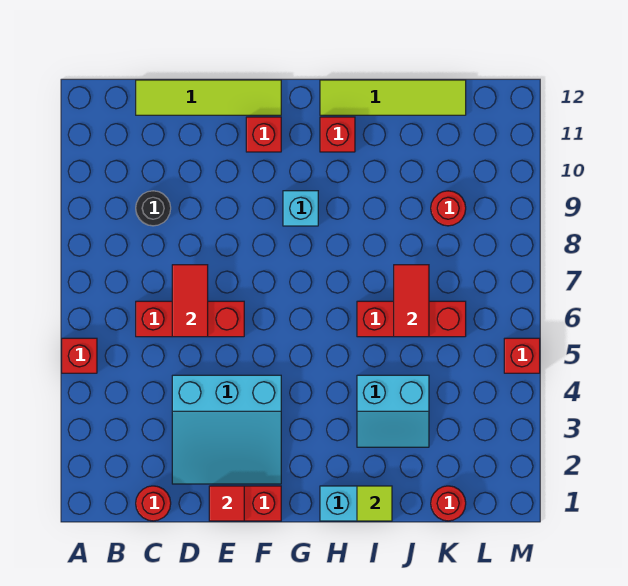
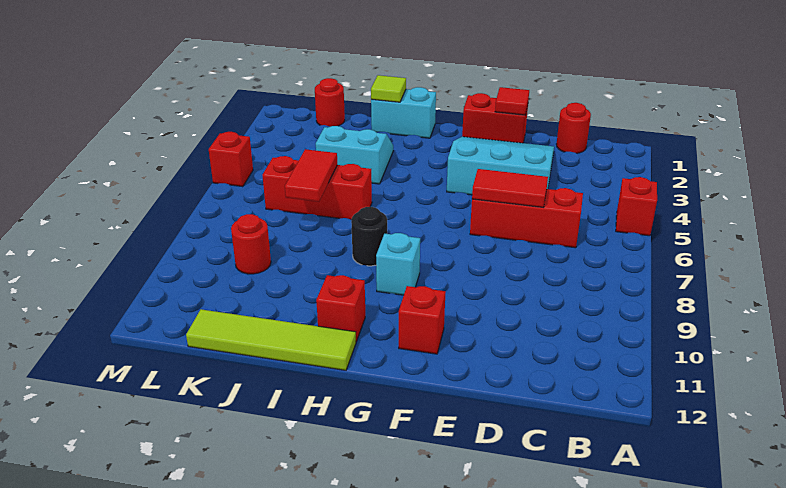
black round brick C9 level 1 -> black round brick H8 level 1
lime tile C12:F12 level 1 -> none
red tile D6:D7 level 2 -> red tile D6:E6 level 2

